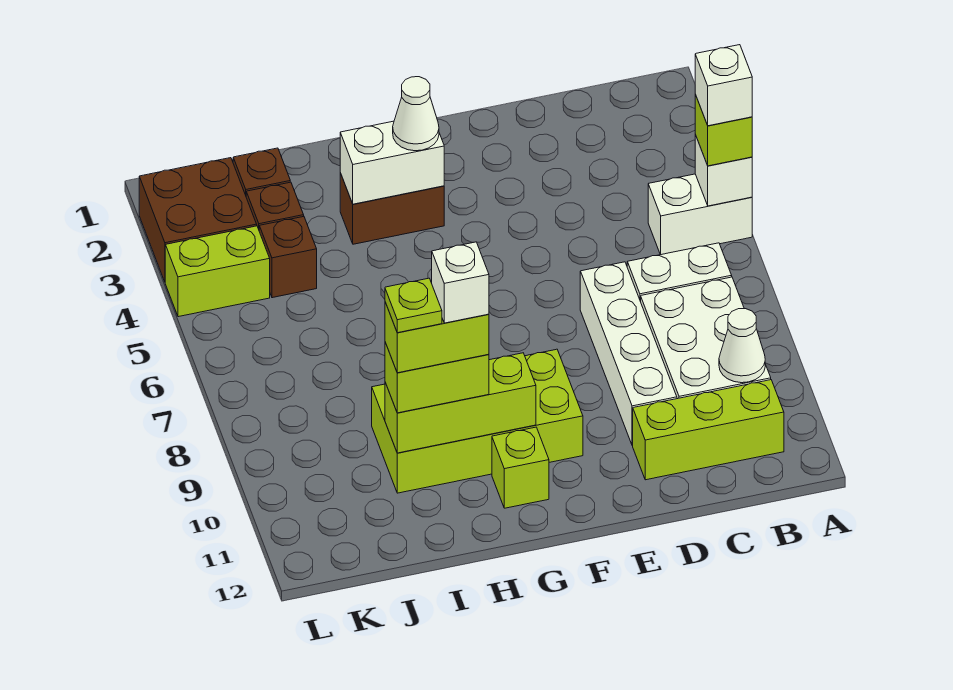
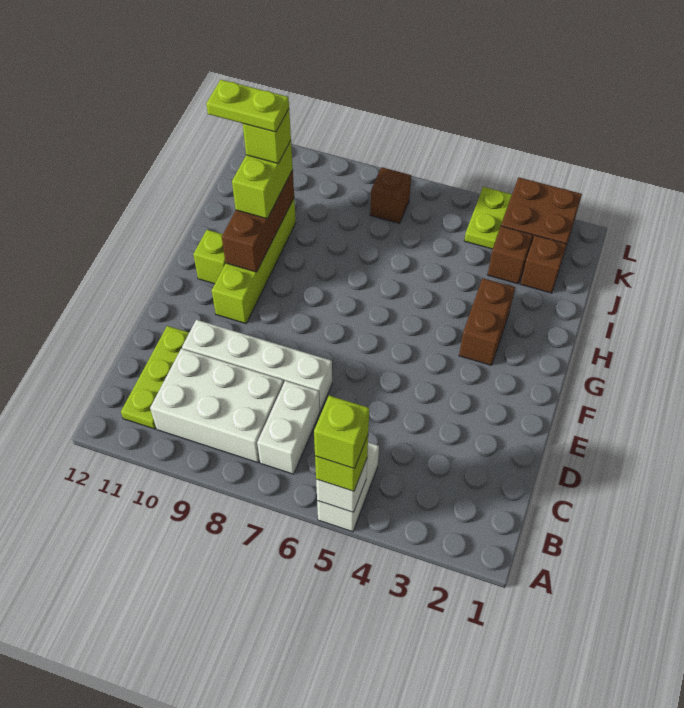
white brick A5 level 4 -> lime brick A5 level 4
white cone B10 level 2 -> none
lime brick B11:D11 level 1 -> lime plate B11:D11 level 1
lime brick F9:I10 level 1 -> lime brick F10:I10 level 1
white brick G3:H3 level 2 -> none
white cone G3 level 3 -> none
lime brick G10:I10 level 2 -> brown brick G10:I10 level 2
lime brick H10:I10 level 4 -> lime brick I10 level 4
white brick H10 level 5 -> none
lime plate I10 level 5 -> lime plate I10:I11 level 5
brown brick J4 level 1 -> brown brick K7 level 1
lime brick K4:L4 level 1 -> lime plate K4:L4 level 1

